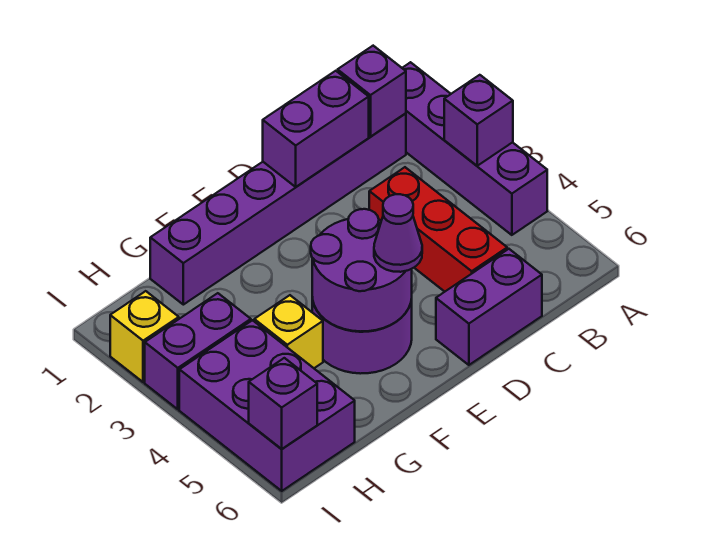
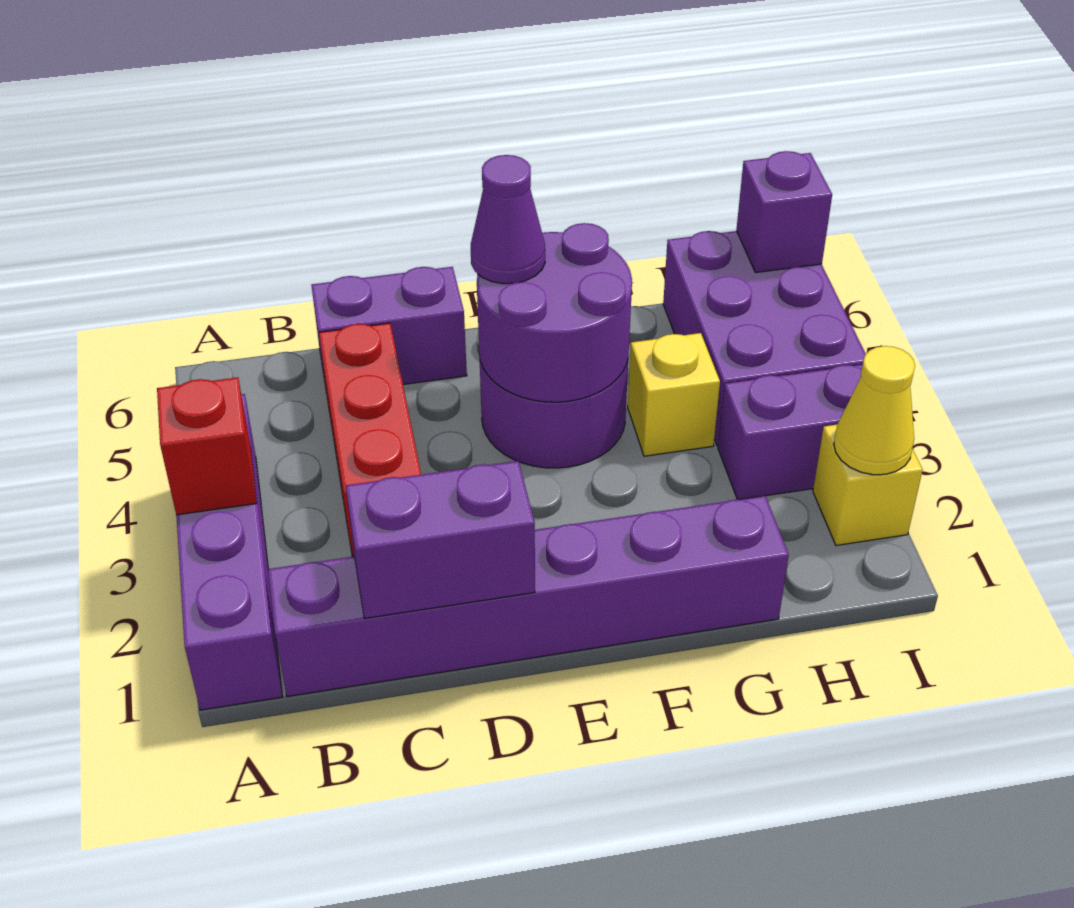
purple brick A3 level 2 -> red brick A3 level 2
purple brick B1 level 2 -> none
none -> yellow cone I2 level 2

